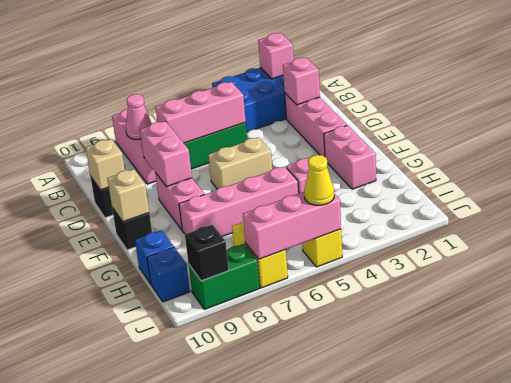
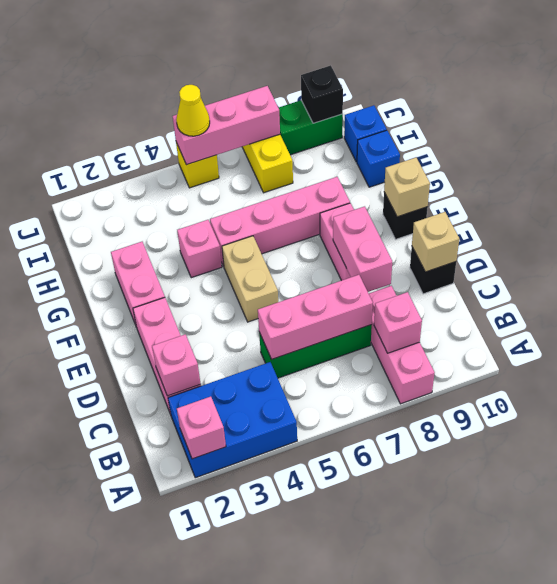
pink cone B8 level 2 -> pink brick B8 level 2
tan brick E5:E6 level 1 -> tan brick E5:F5 level 1

